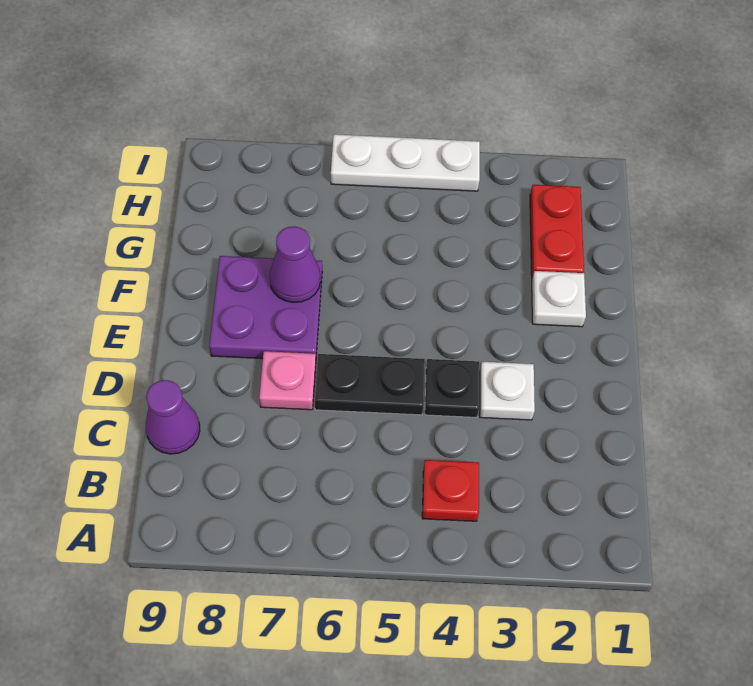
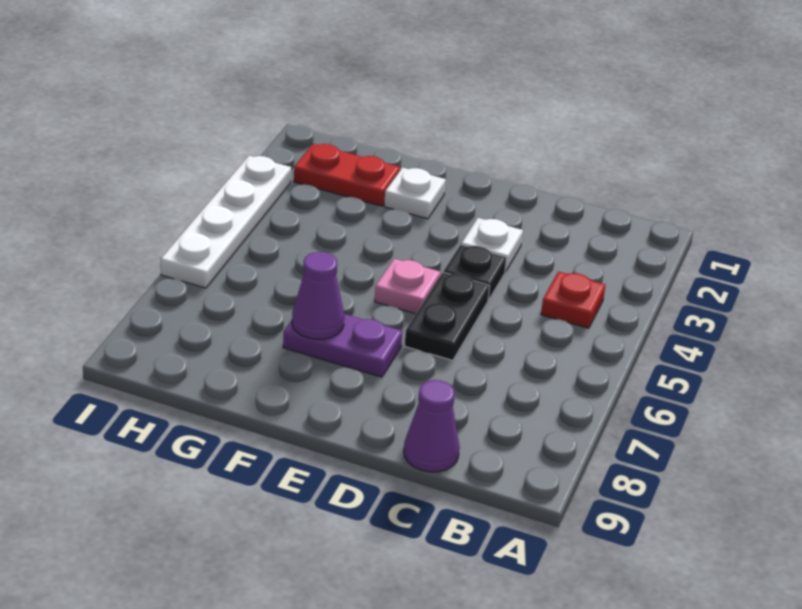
pink plate D7 level 1 -> pink plate E5 level 1
purple plate E7:F8 level 1 -> purple plate E7:F7 level 1
white plate I4:I6 level 1 -> white plate I3:I6 level 1

